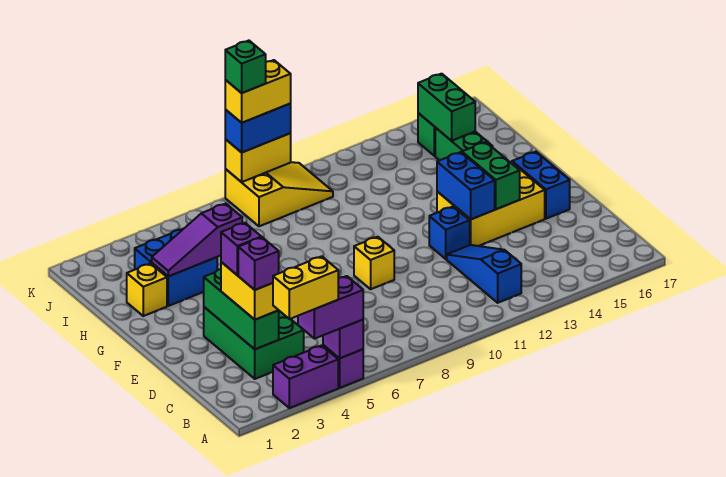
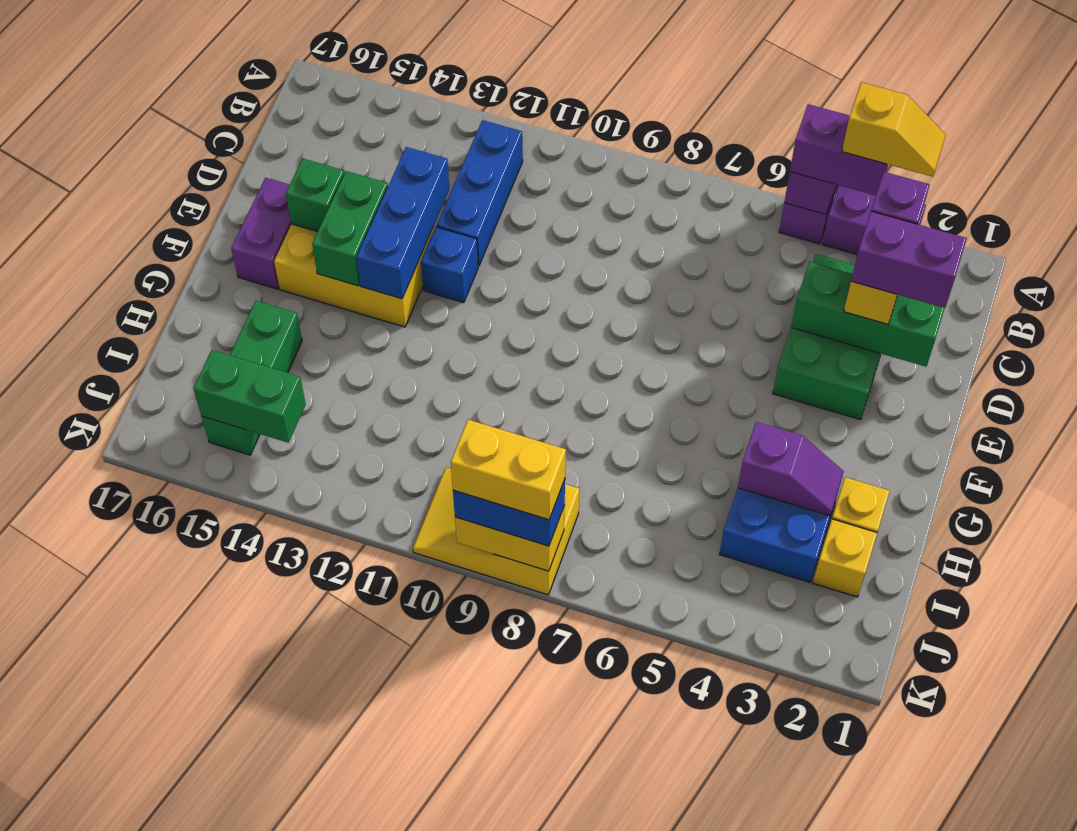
yellow brick A3:A4 level 4 -> yellow slope A3:A4 level 4 top 4
blue slope B12:D12 level 1 top B -> blue brick B12:D12 level 1
green brick C3:E3 level 2 -> green brick D2:D4 level 2
purple brick D3 level 4 -> purple brick D2:D3 level 4
yellow brick E9 level 1 -> yellow brick I2 level 1
blue brick E13:F13 level 2 -> blue brick D13:F13 level 2
blue brick E16:F16 level 1 -> purple brick E16:F16 level 1
purple slope H3:H5 level 2 top 5 -> purple slope H3:H4 level 2 top 4
green brick I15:J15 level 2 -> green brick J14:J15 level 2
green brick K8 level 5 -> green brick E15 level 2

